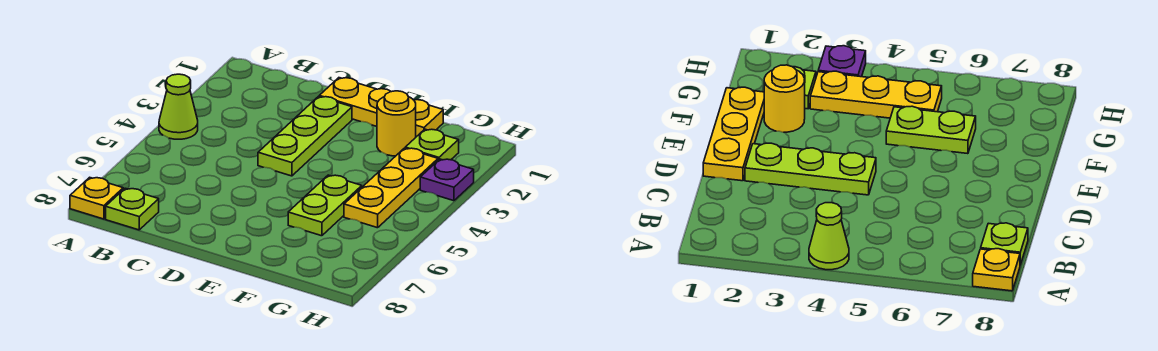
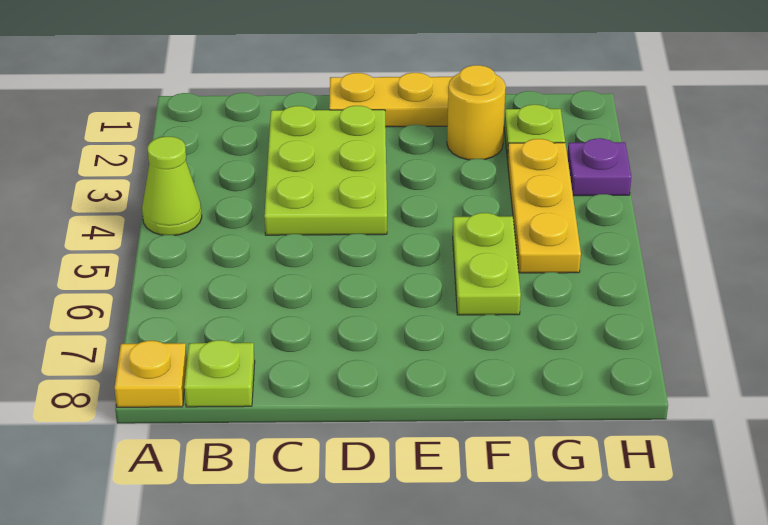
lime plate D2:D4 level 1 -> lime plate C2:D4 level 1

